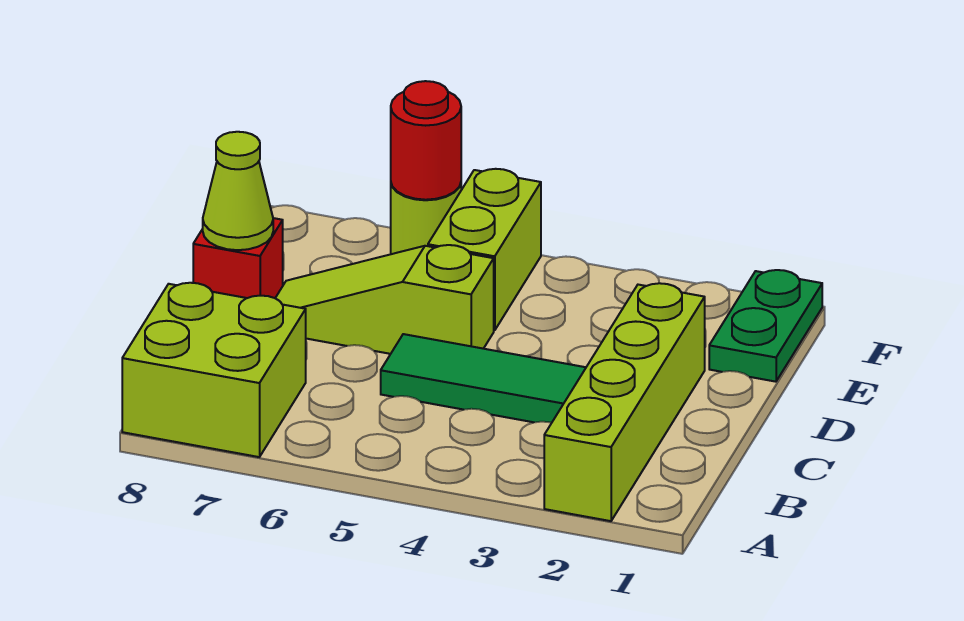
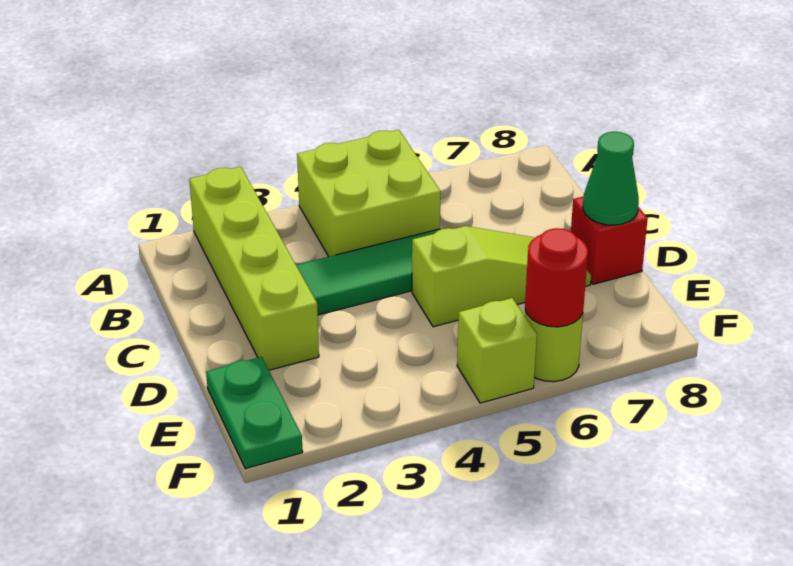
lime brick A7:B8 level 1 -> lime brick A4:B5 level 1
lime cone D8 level 2 -> green cone D8 level 2
lime brick E5:F5 level 1 -> lime brick F5 level 1

